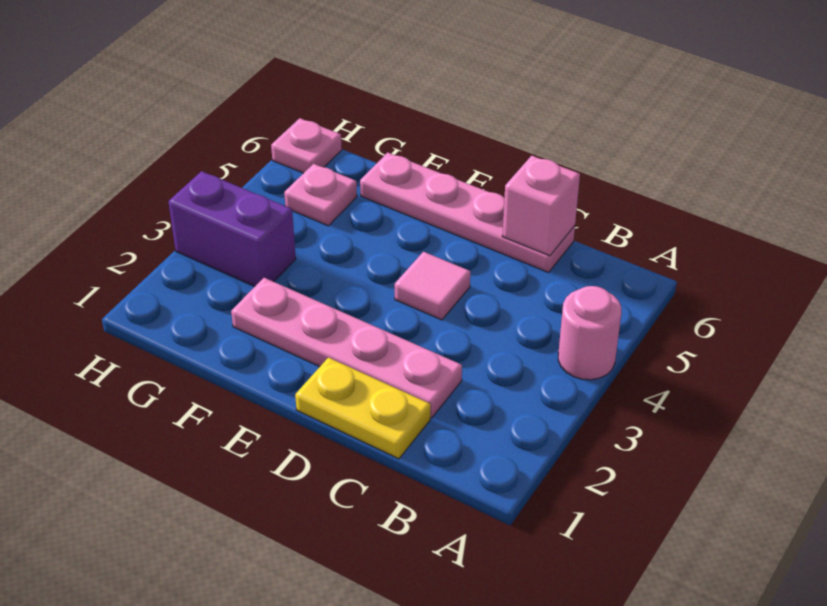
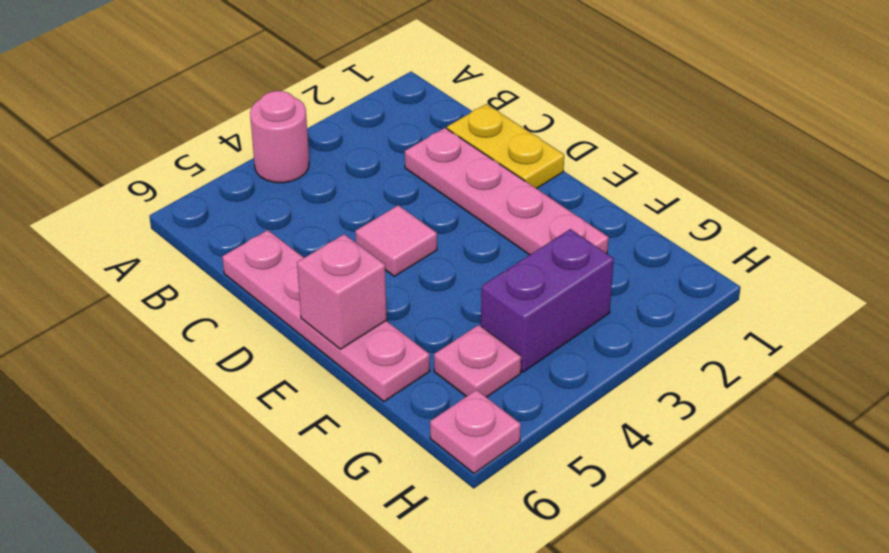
pink brick C6 level 2 -> pink brick E6 level 2
purple brick G3:H3 level 1 -> purple brick G3:G4 level 1

